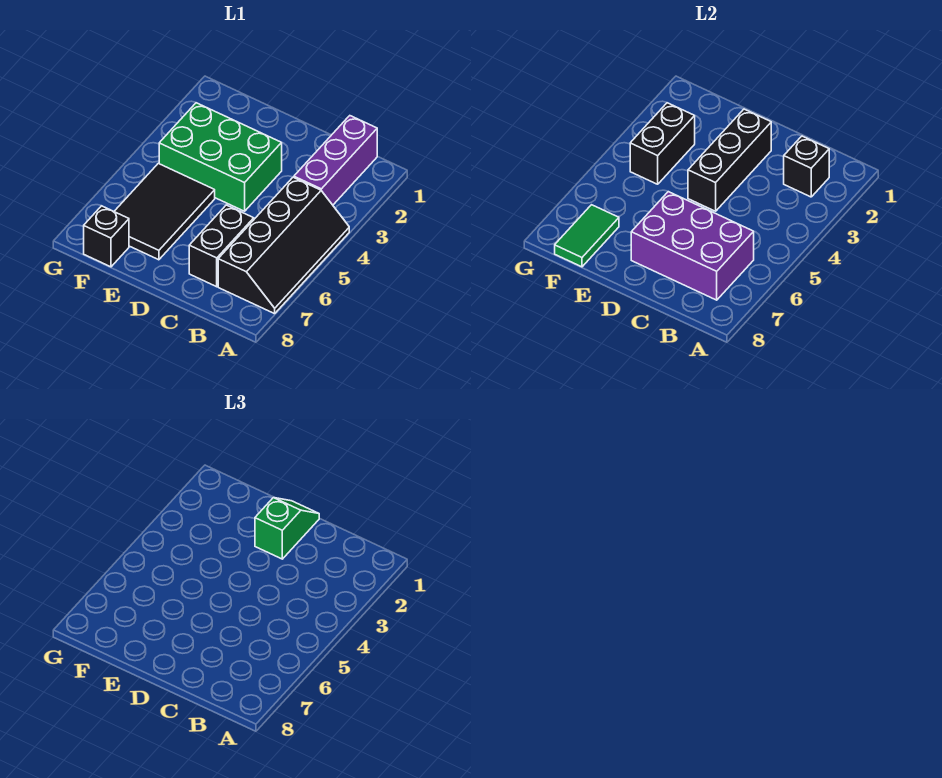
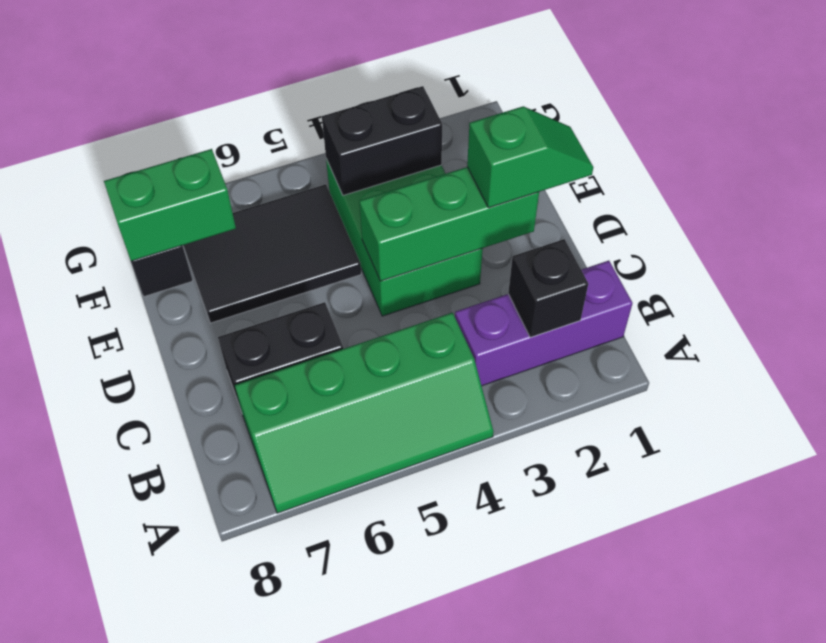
black slope A4:B7 level 1 top B -> green slope A4:B7 level 1 top B
purple brick B6:D7 level 2 -> none
black brick D2:D4 level 2 -> green brick D2:D4 level 2
green tile F7:F8 level 2 -> green brick F7:F8 level 2

